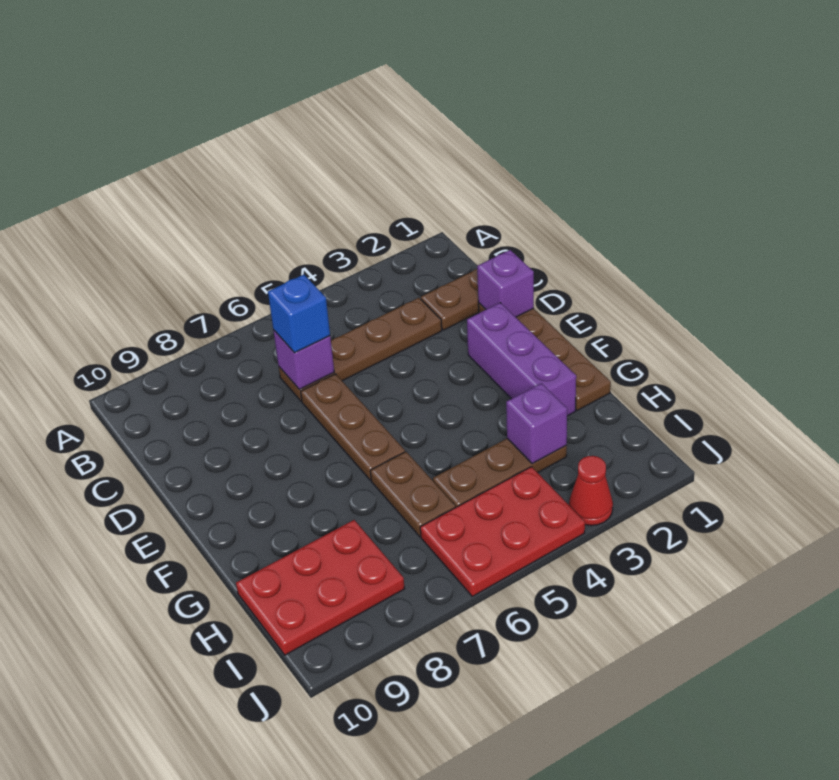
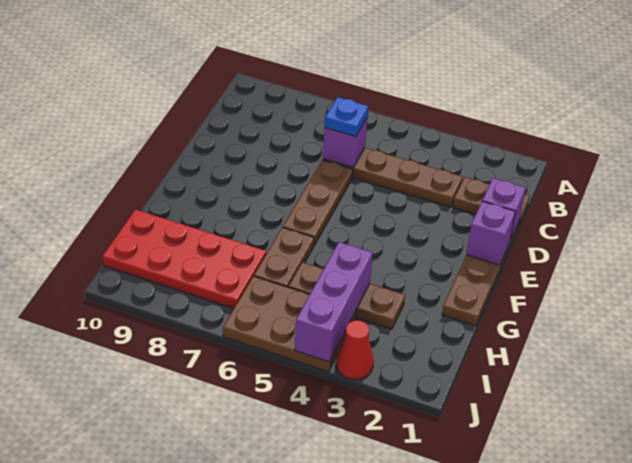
blue brick C6 level 3 -> blue plate C6 level 3
purple brick E2:G2 level 1 -> purple brick H4:J4 level 2
purple brick H3 level 2 -> purple brick E1 level 2
red plate H8:I10 level 1 -> red plate H7:I10 level 1
red plate I4:J6 level 1 -> brown plate I4:J6 level 1

